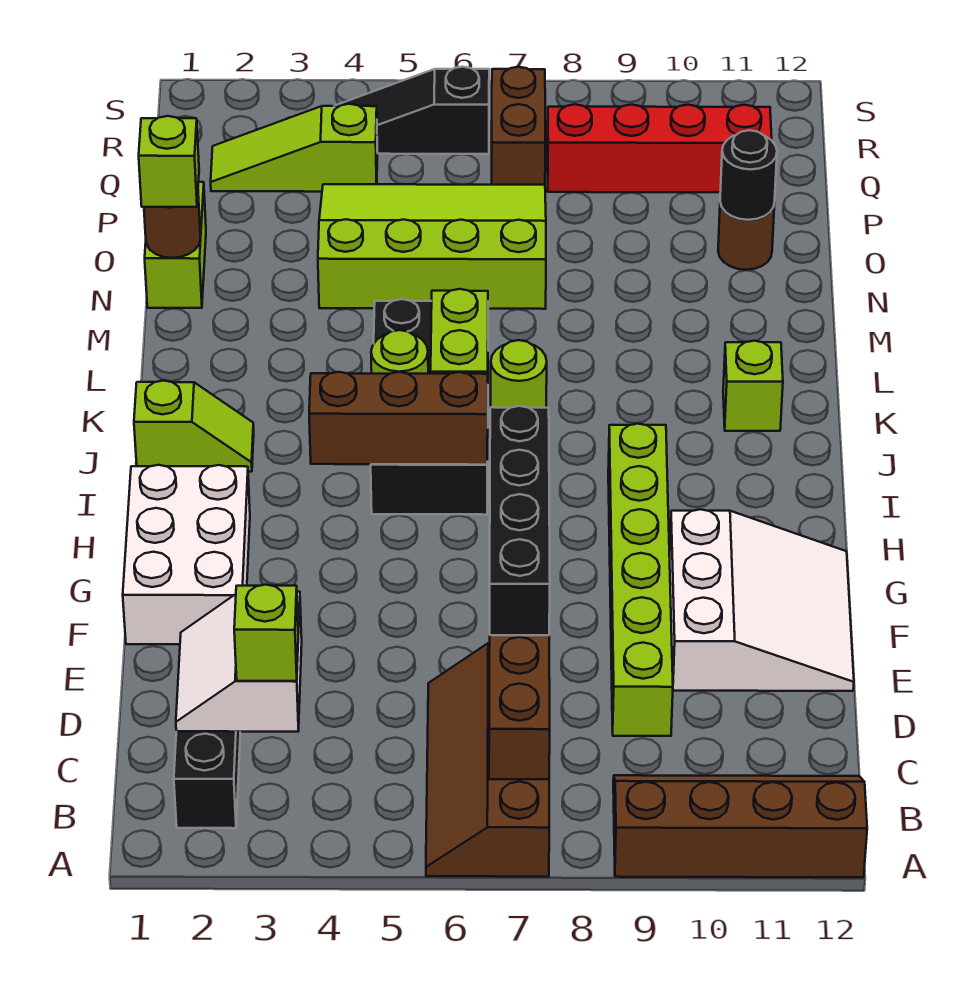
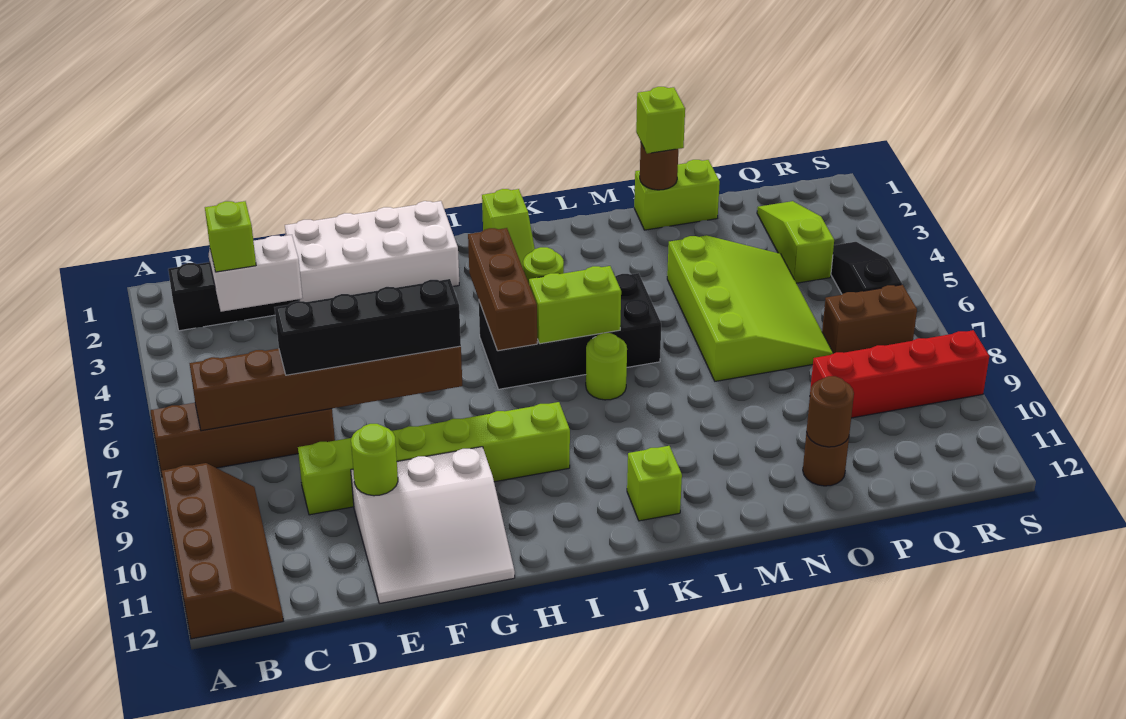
none -> lime round brick E10 level 2
white brick F1:H2 level 1 -> white brick E1:H2 level 1
black round brick O11 level 2 -> brown round brick O11 level 2
red brick Q8:Q11 level 1 -> red brick P9:S9 level 1

